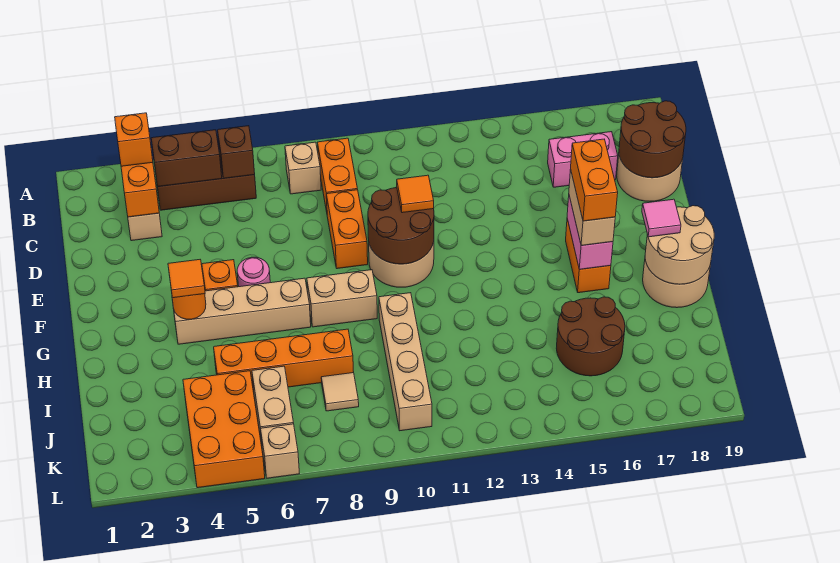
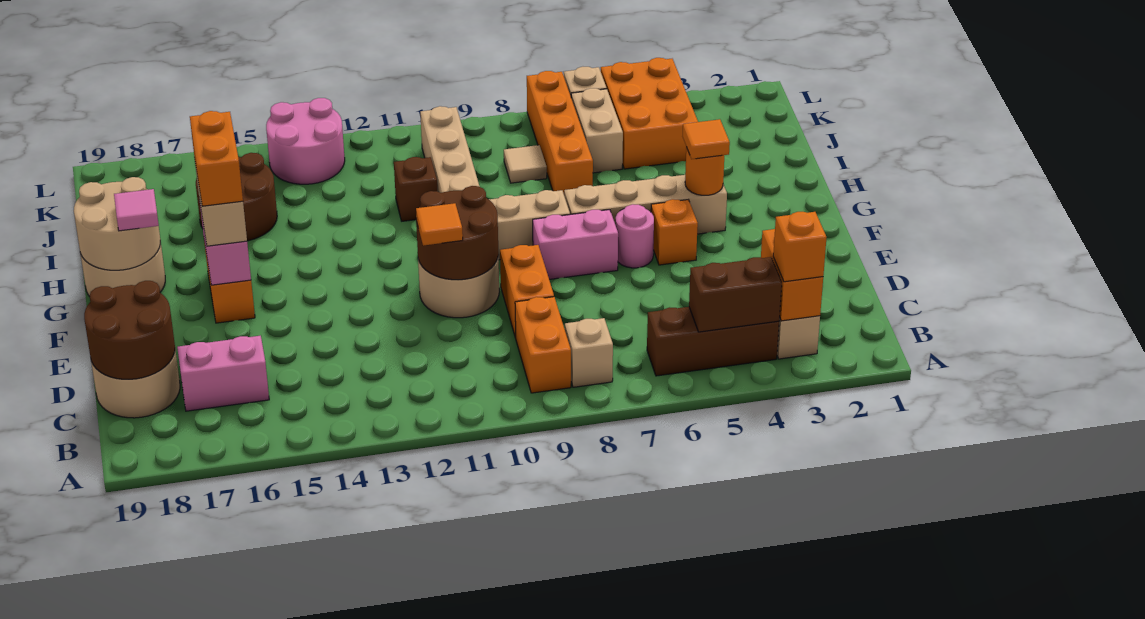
brown brick B6 level 2 -> brown brick I11 level 1
none -> pink brick F7:F8 level 1
orange brick I5:I8 level 1 -> orange brick I7:L7 level 1
none -> pink round brick K13:L14 level 1

